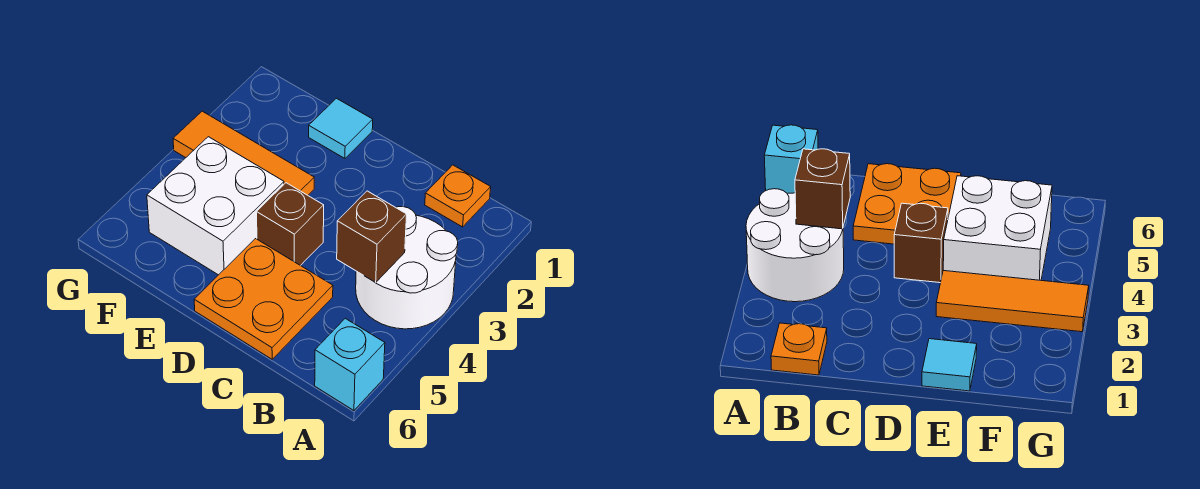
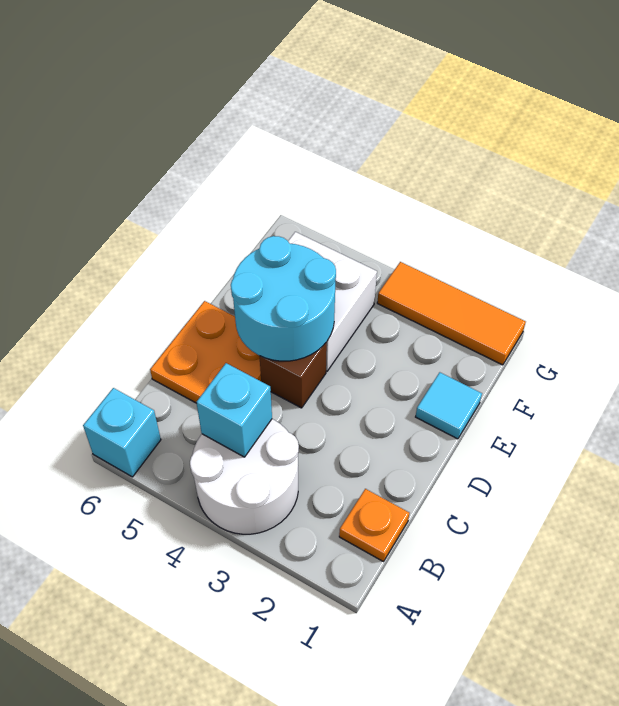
brown brick B4 level 2 -> cyan brick B4 level 2
none -> cyan round brick D4:E5 level 2
orange tile E3:G3 level 1 -> orange tile G1:G3 level 1

